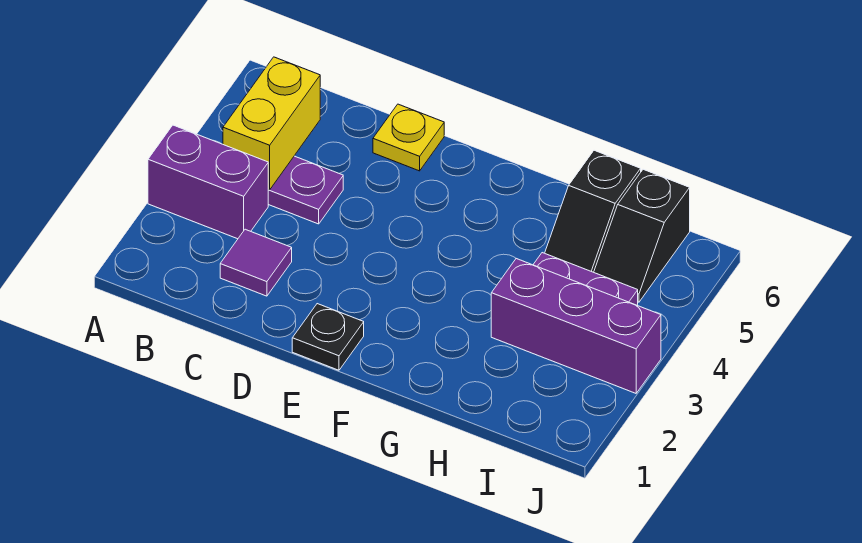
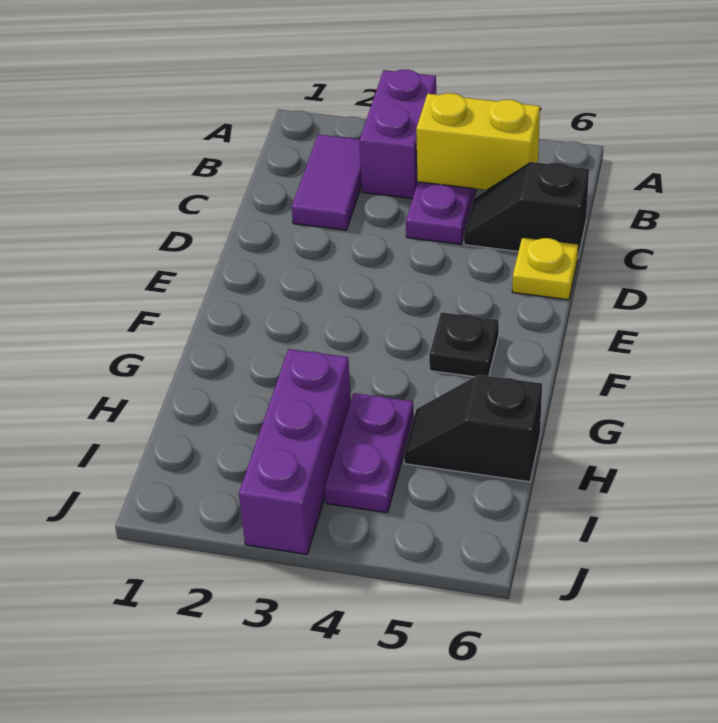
purple tile C2 level 1 -> purple tile B2:C2 level 1
black plate E1 level 1 -> black plate F5 level 1
black slope I5:I6 level 1 top 6 -> black slope C5:C6 level 1 top 6

